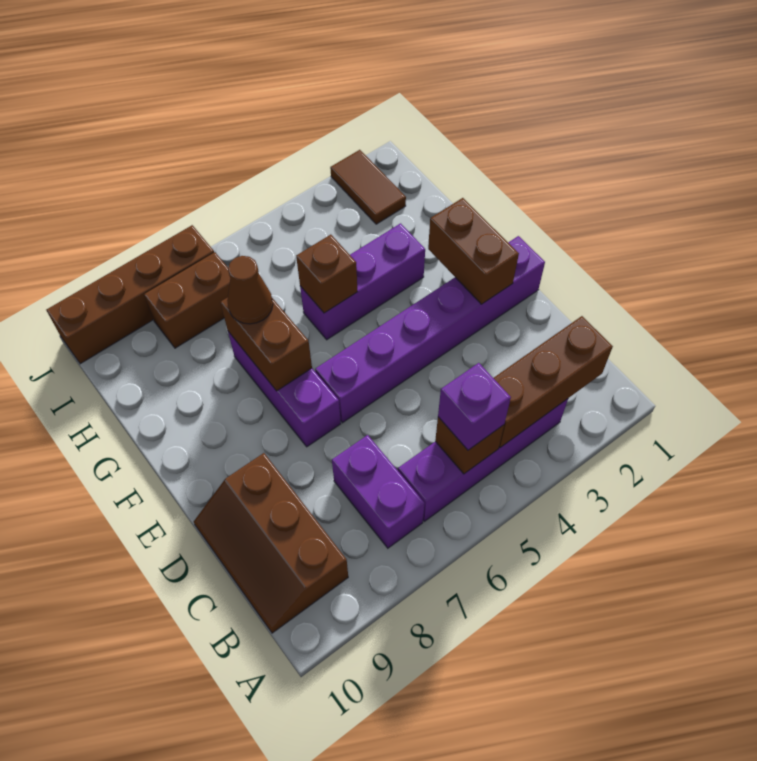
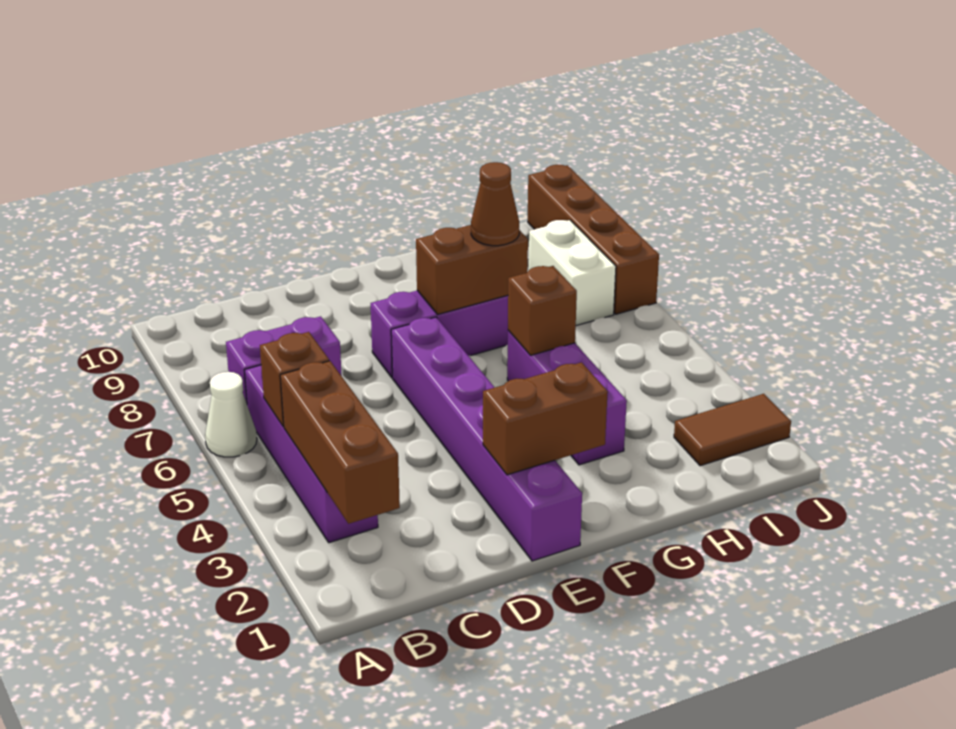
none -> white cone A6 level 1
purple brick B5 level 3 -> none
brown slope B9:D10 level 1 top 9 -> none
brown brick I7:I8 level 1 -> white brick I7:I8 level 1

